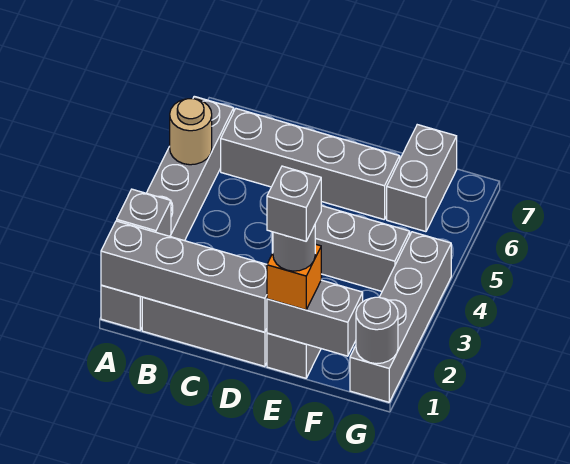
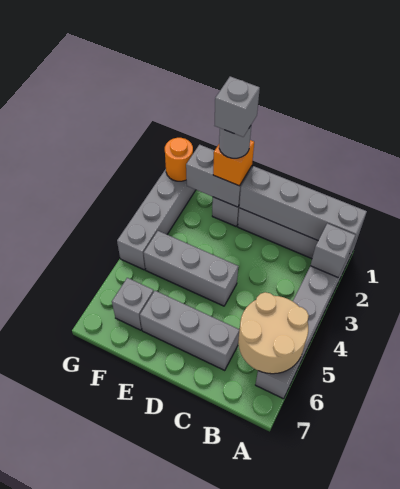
tan round brick A5 level 2 -> tan round brick A5:B6 level 2
grey brick B6:E6 level 1 -> grey brick C6:E6 level 1
grey brick F6:F7 level 1 -> grey brick F6 level 1
grey round brick G1 level 2 -> orange round brick G1 level 2

